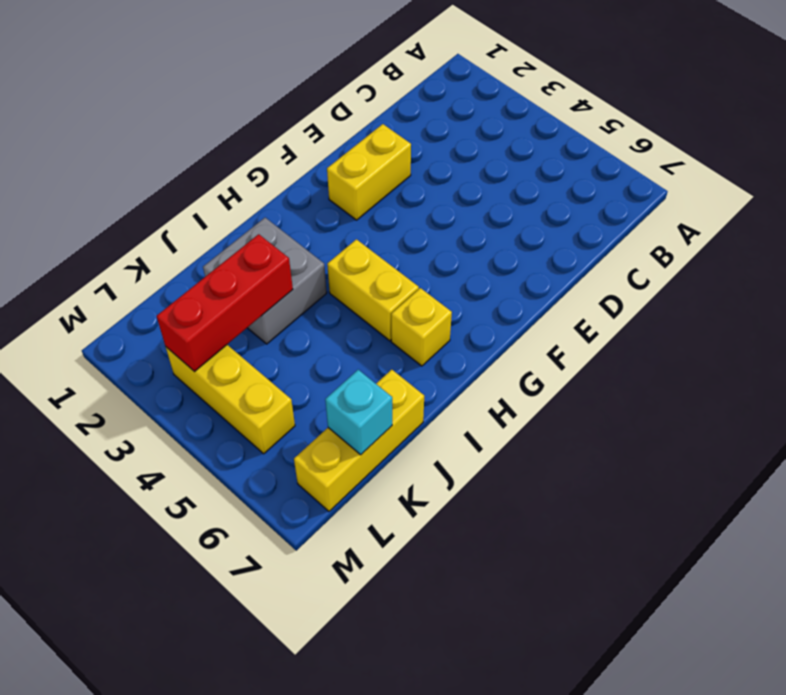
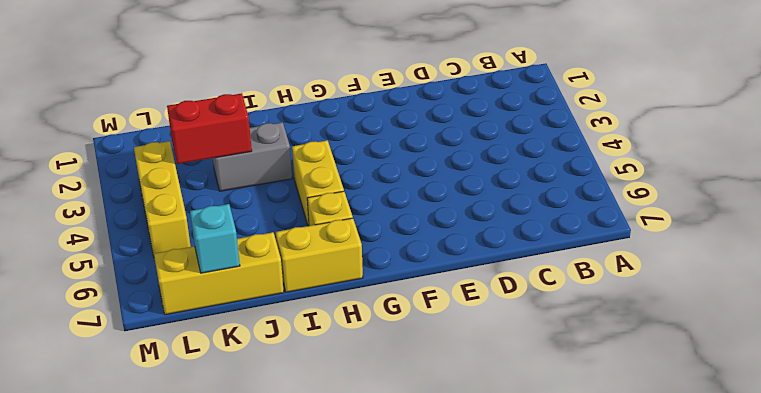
yellow brick E2:F2 level 1 -> yellow brick H7:I7 level 1
grey brick I2:J3 level 1 -> grey brick I3:J3 level 1
red brick J3:L3 level 2 -> red brick J3:K3 level 2

